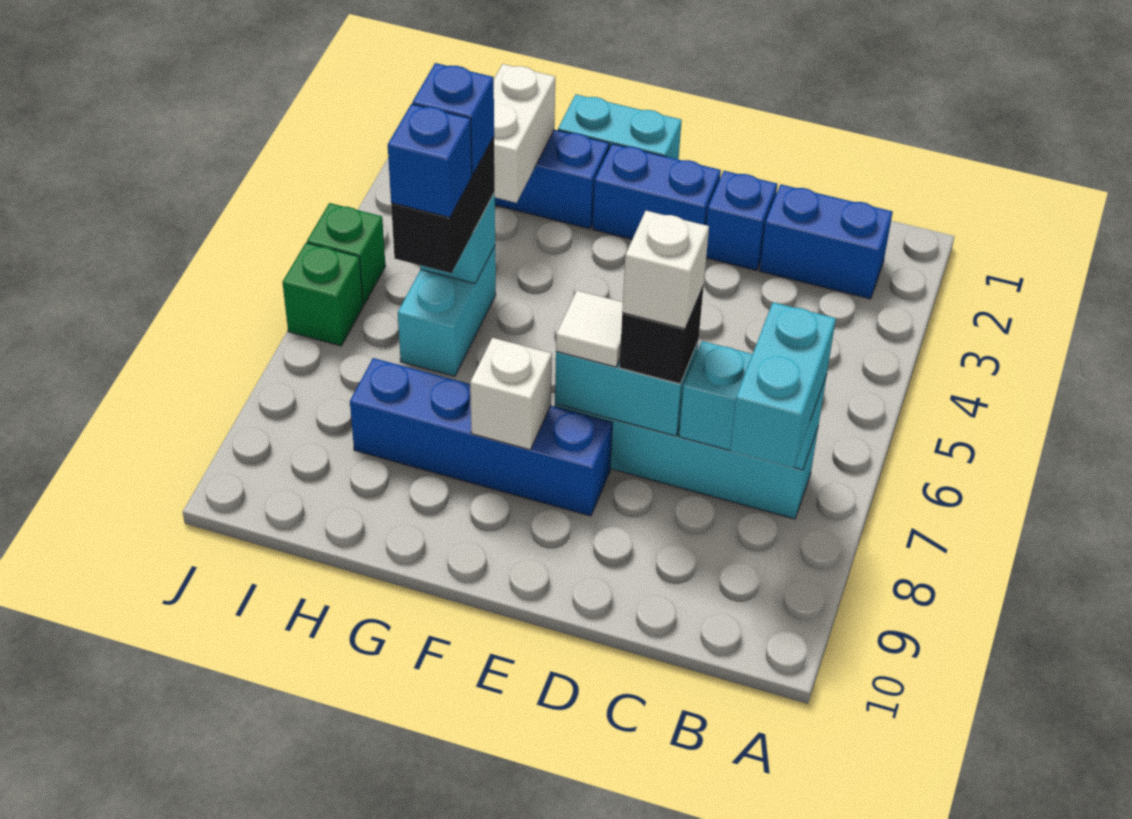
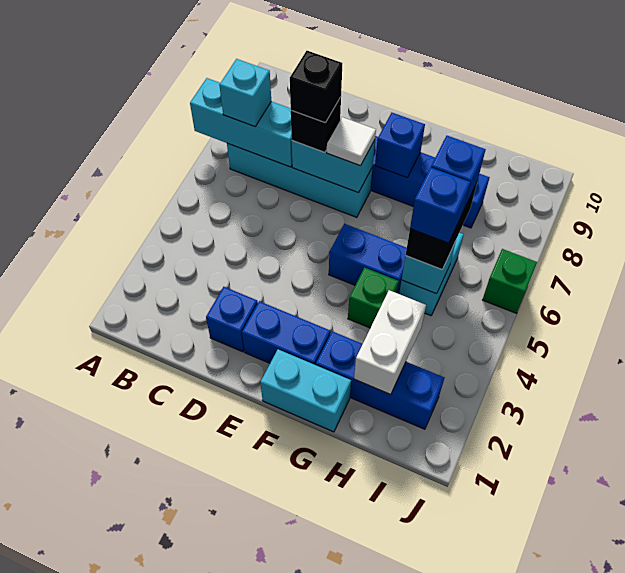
blue brick B2:C2 level 1 -> blue brick F5:G5 level 1
cyan brick B7:C7 level 2 -> cyan brick A7:C7 level 2
cyan brick B7:B8 level 3 -> cyan brick B7 level 3
white brick D7 level 4 -> black brick D7 level 4
white brick F8 level 2 -> blue brick F8 level 2
green brick J5 level 1 -> green brick G4 level 1

